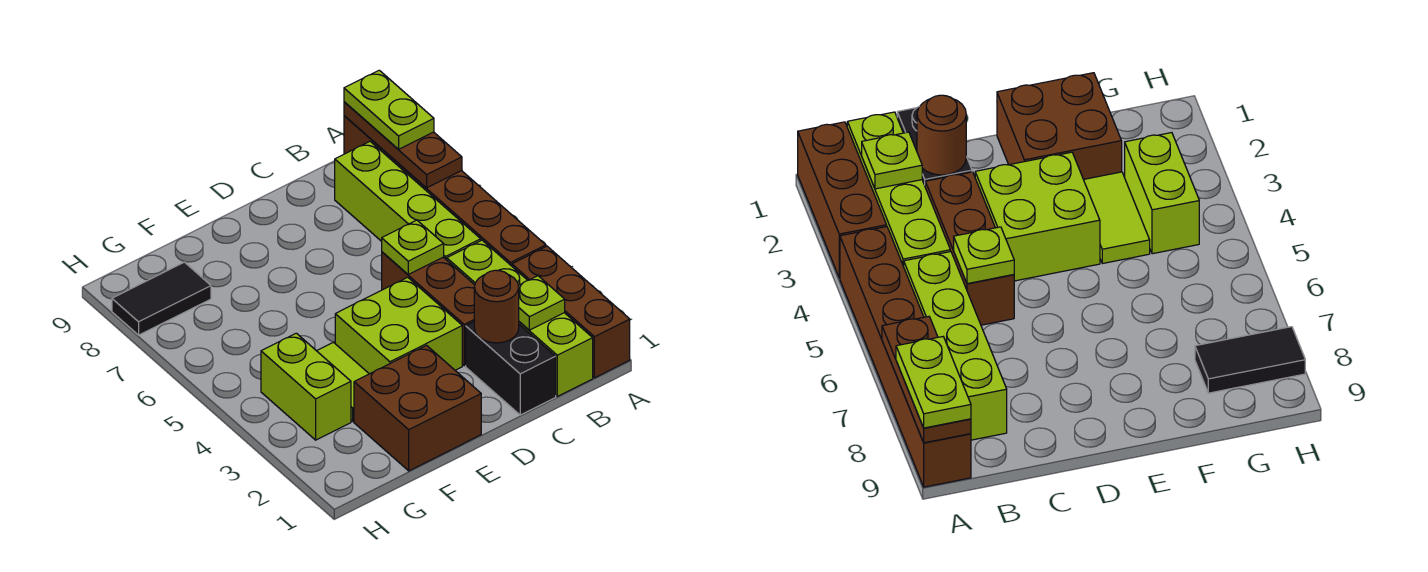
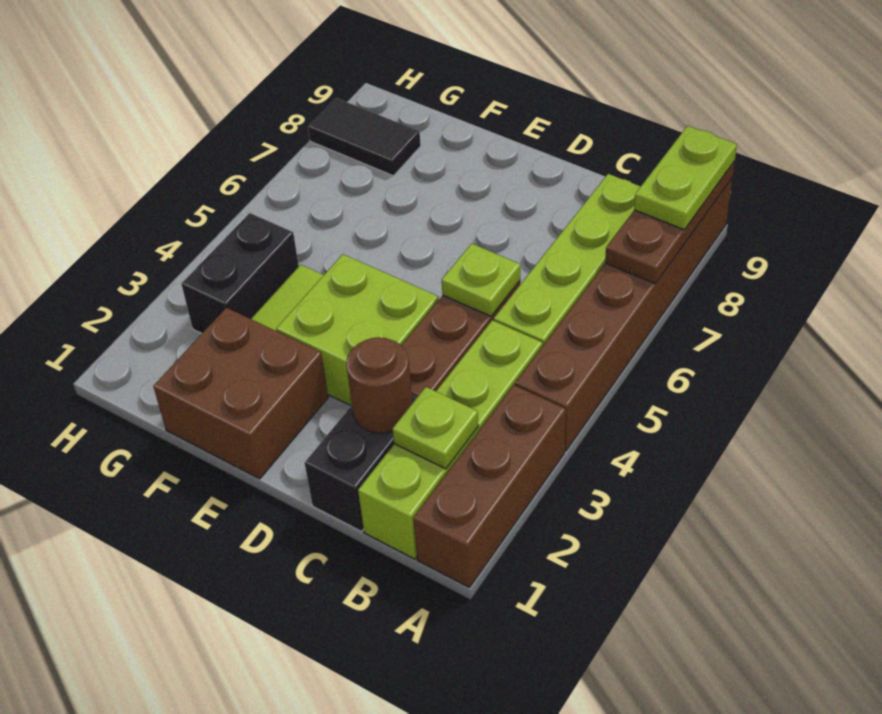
lime brick G3:G4 level 1 -> black brick G3:G4 level 1

